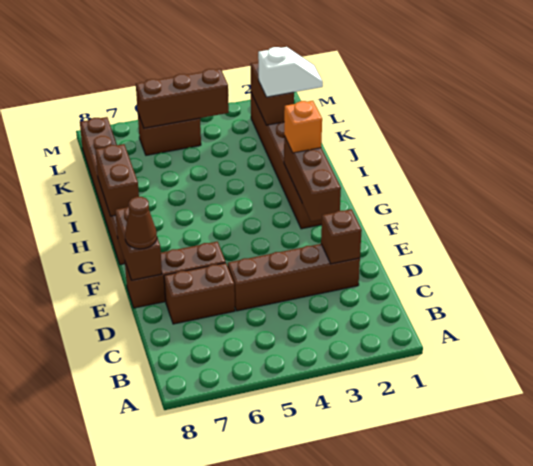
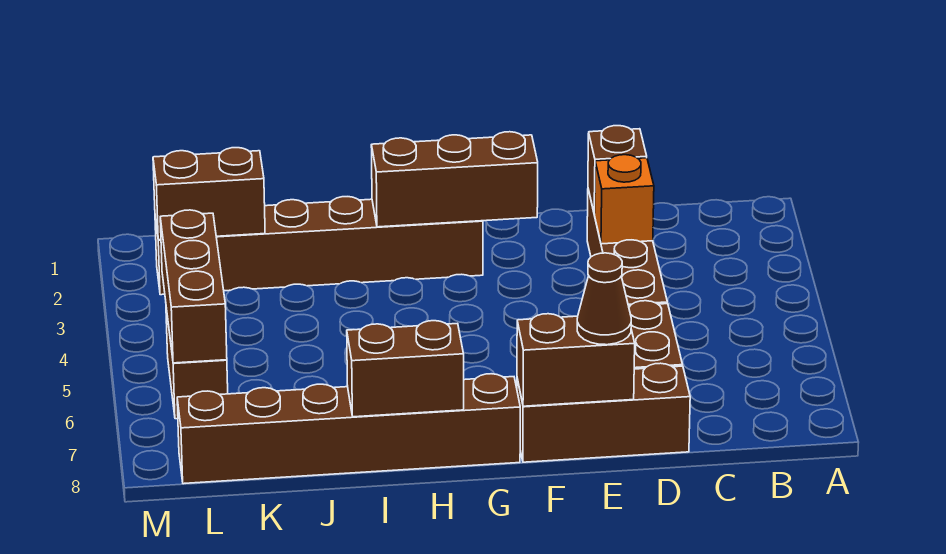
brown brick E6:E8 level 1 -> brown brick D8:F8 level 1
orange brick H2 level 3 -> orange brick D3 level 2
white slope K1:K2 level 3 top 2 -> none

